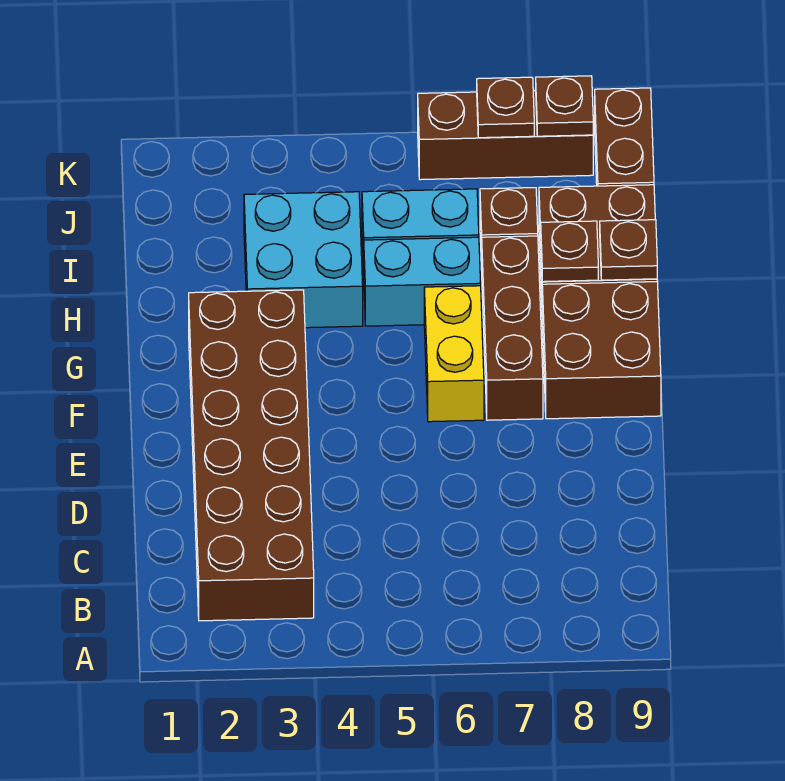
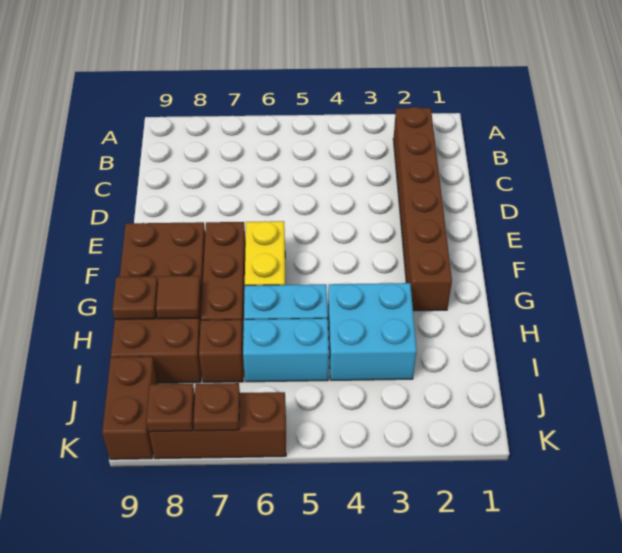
brown brick B2:G3 level 1 -> brown brick B2:G2 level 1
brown plate H8 level 2 -> brown tile H8 level 2

